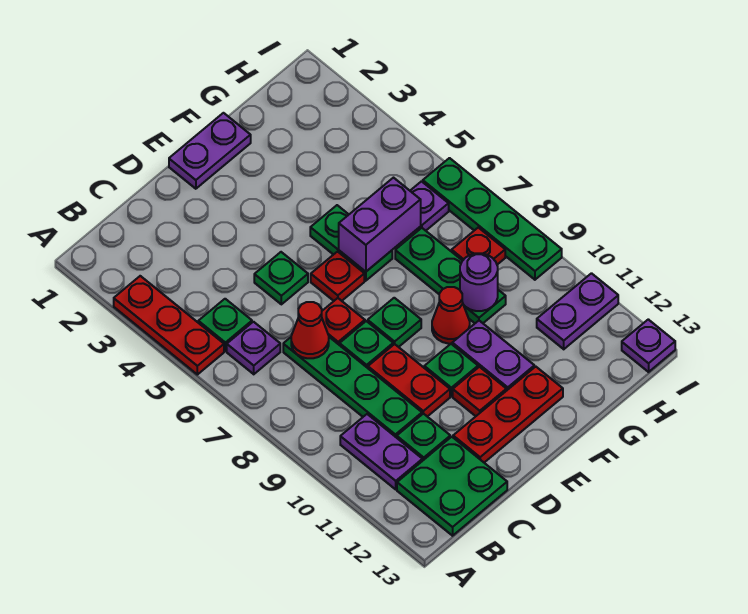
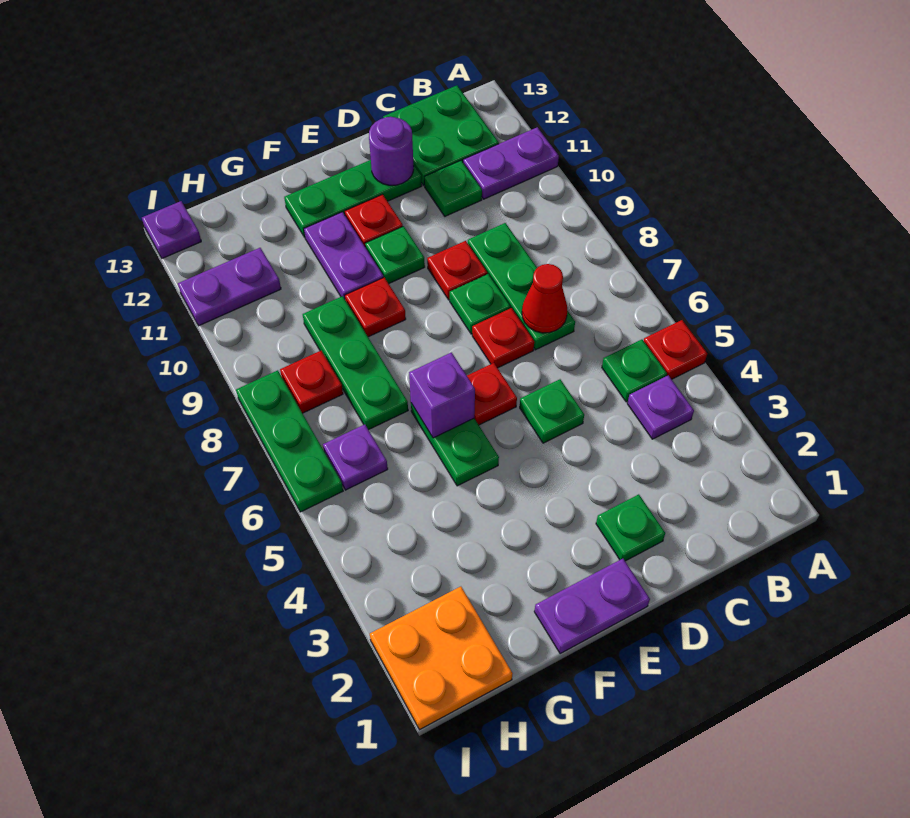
red plate A3:A5 level 1 -> red plate A5 level 1
purple plate B6 level 1 -> purple plate B4 level 1
purple plate B10:B11 level 1 -> purple plate A11:B11 level 1
green plate C7:C10 level 1 -> green plate C7:C9 level 1
red plate D9:D10 level 1 -> red plate D9 level 1
red plate D12:F12 level 1 -> green plate D12:F12 level 1
green plate E8 level 1 -> green plate D2 level 1
purple brick F6:G6 level 2 -> purple brick F6 level 2
red cone F9 level 1 -> red plate F9 level 1
purple round brick G9 level 2 -> purple round brick D12 level 2
none -> orange plate H1:I2 level 1
green plate I6:I9 level 1 -> green plate I6:I8 level 1

